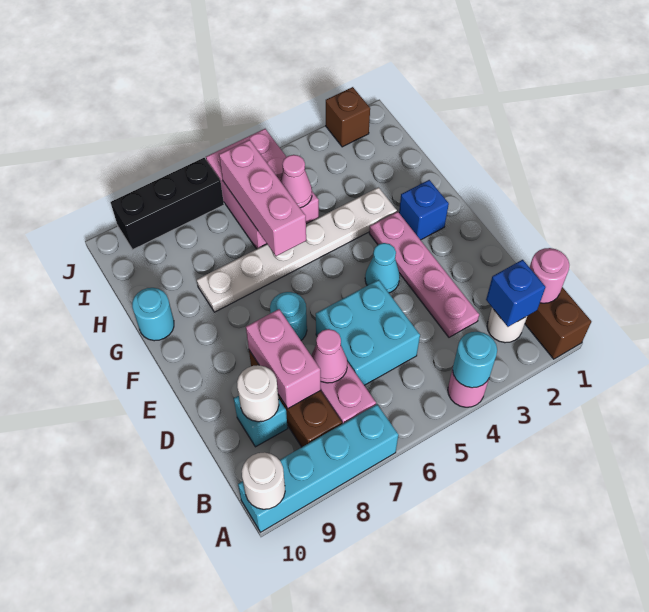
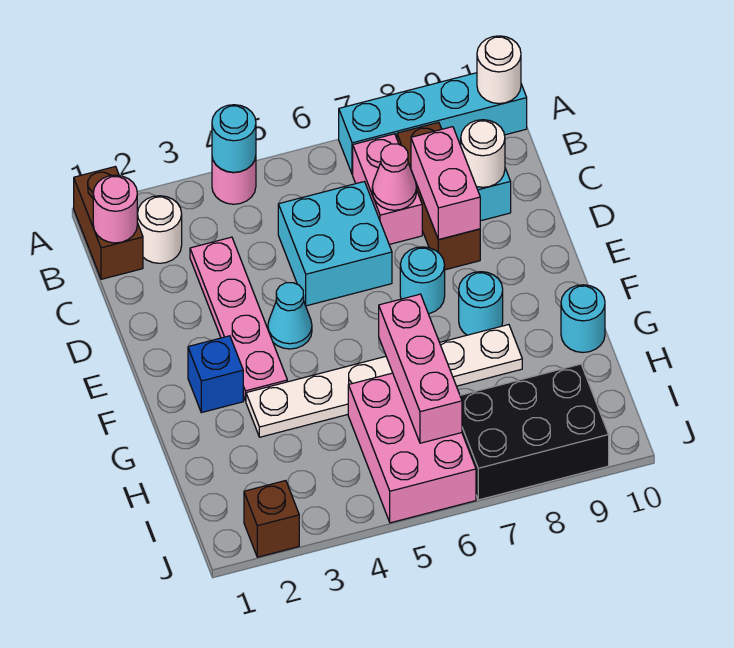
blue brick B2 level 2 -> none
none -> cyan round brick F8 level 1
pink cone H5 level 2 -> none
black brick J7:J9 level 1 -> black brick I7:J9 level 1

